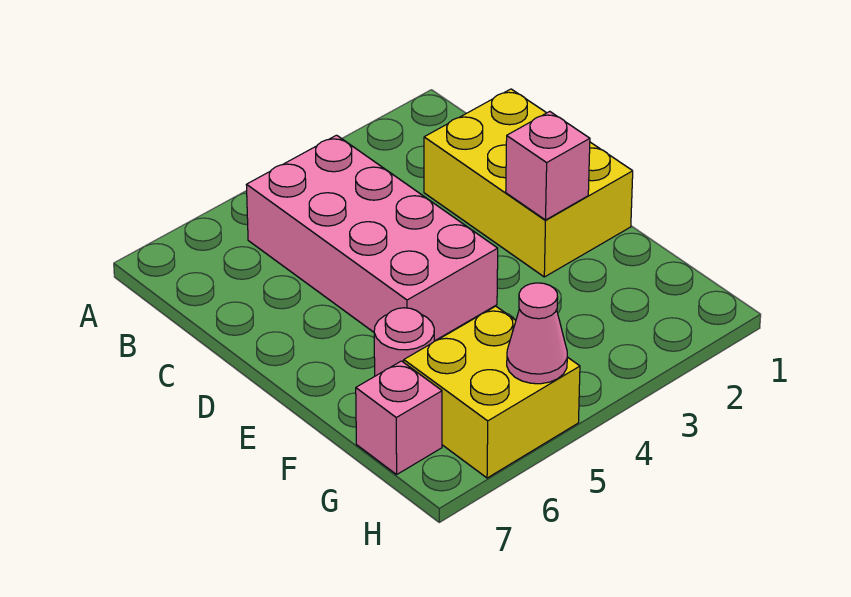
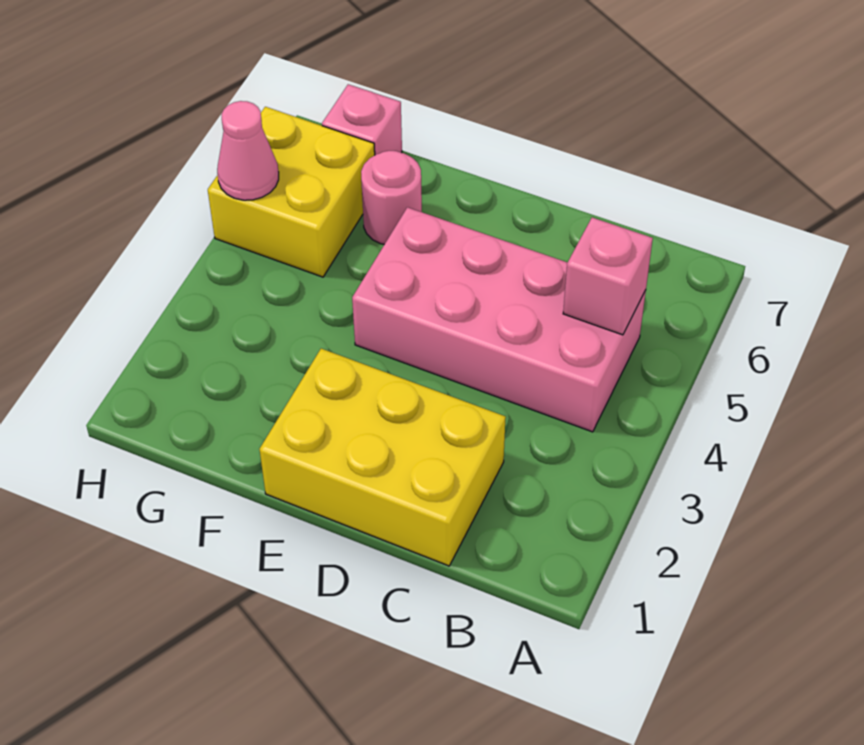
pink brick E2 level 2 -> pink brick B5 level 2

